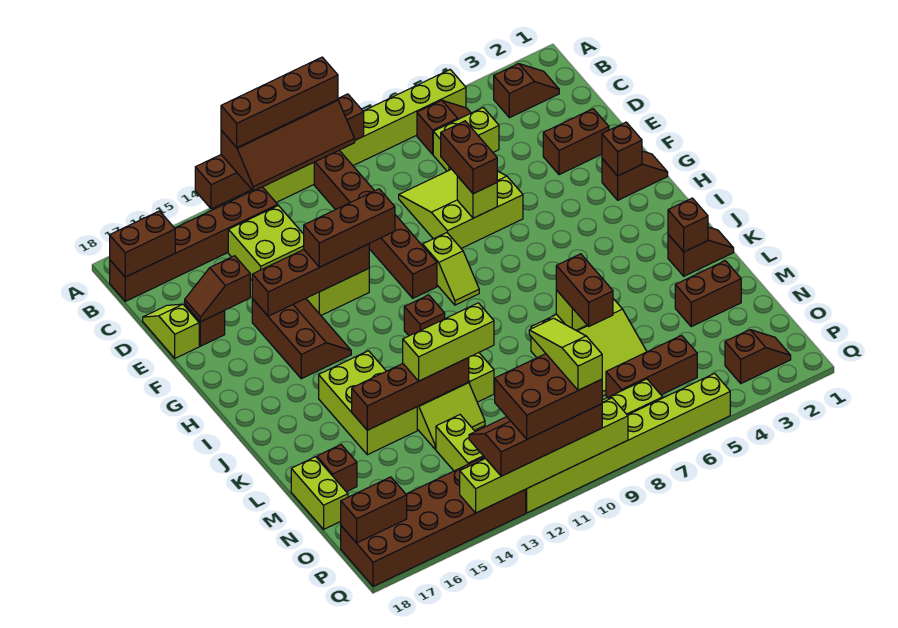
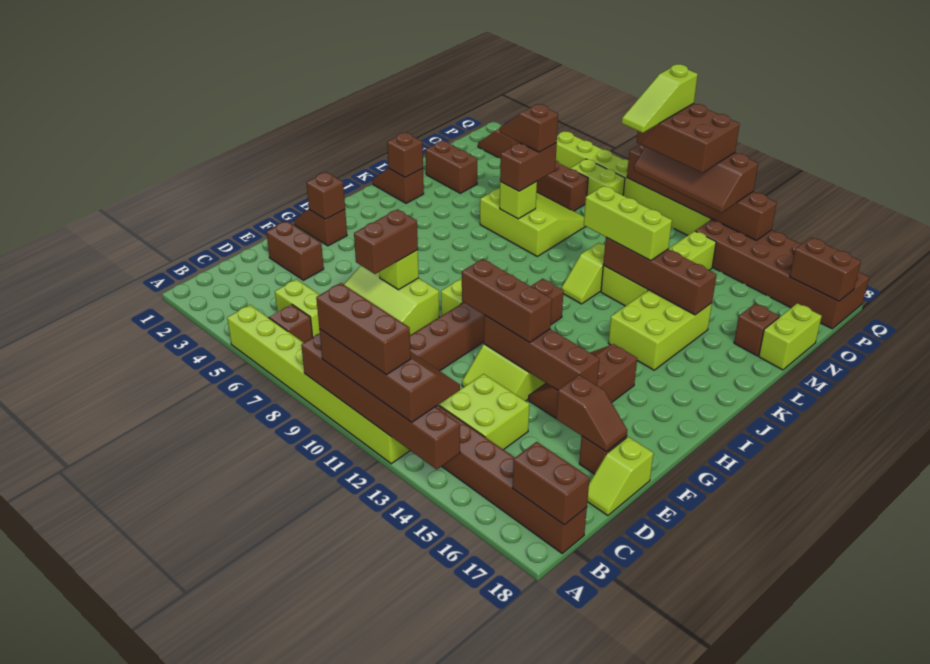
brown brick A10:A13 level 4 -> brown brick A10:A12 level 4
brown slope B2:B3 level 1 top 3 -> brown slope M6:M7 level 4 top 7
lime brick Q9:Q14 level 2 -> brown brick Q9:Q14 level 2

